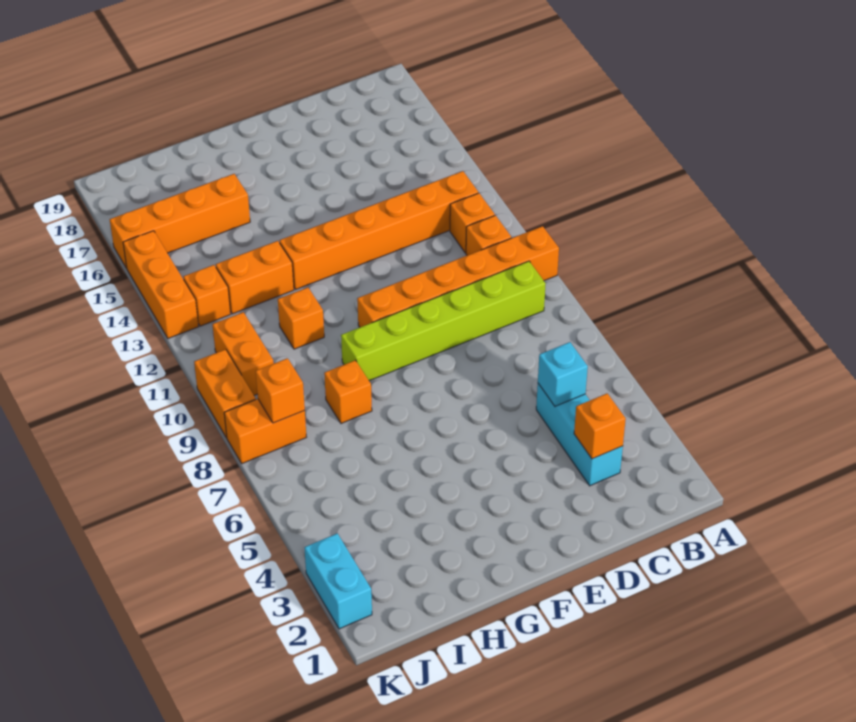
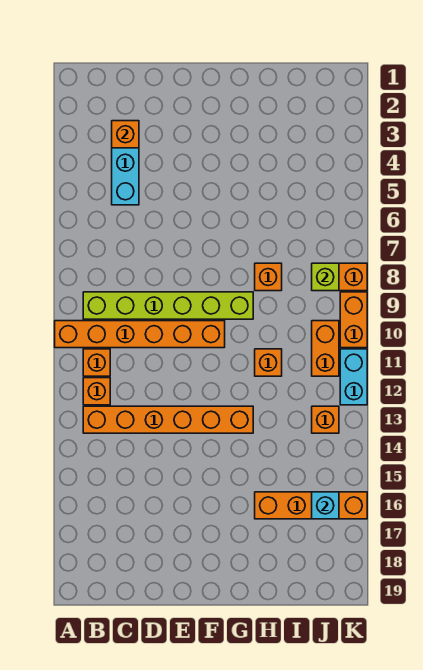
cyan brick C5 level 2 -> cyan brick J16 level 2
orange brick H13:I13 level 1 -> none
orange brick J8 level 2 -> lime brick J8 level 2
cyan brick K2:K3 level 1 -> cyan brick K11:K12 level 1
orange brick K13:K15 level 1 -> none

